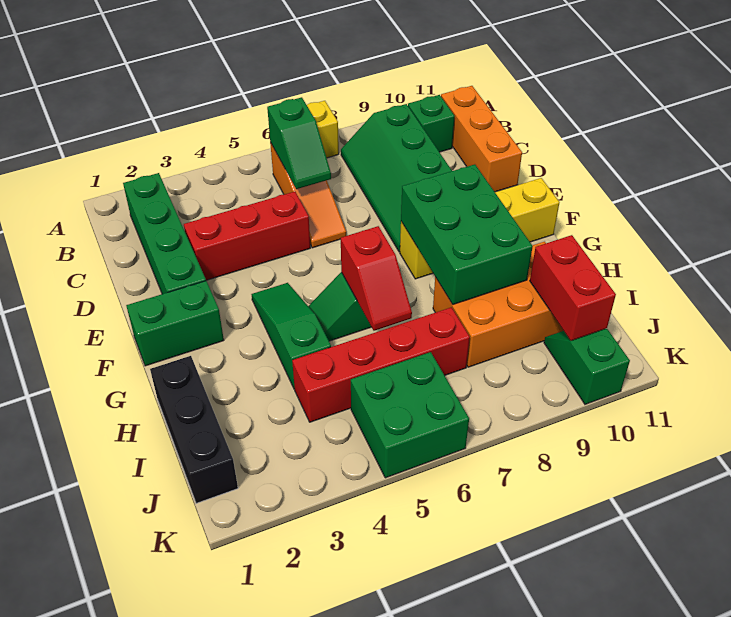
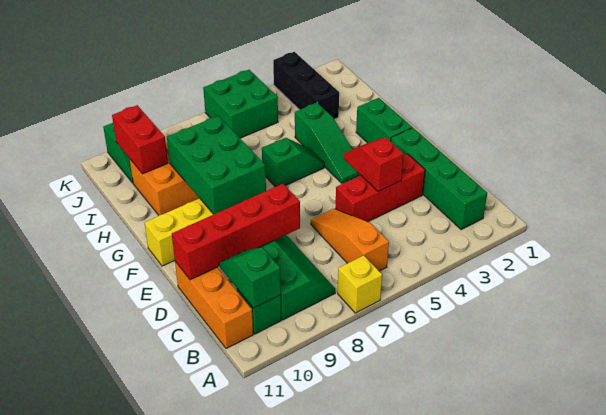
green slope B6:C6 level 2 top B -> green slope B10:C10 level 2 top B
green brick F1:F2 level 1 -> green brick F2:G2 level 1
red slope G6:H6 level 2 top G -> red slope D4:E4 level 2 top D
black brick H1:J1 level 1 -> black brick I3:K3 level 1
red brick I4:I7 level 1 -> red brick D8:D11 level 2

